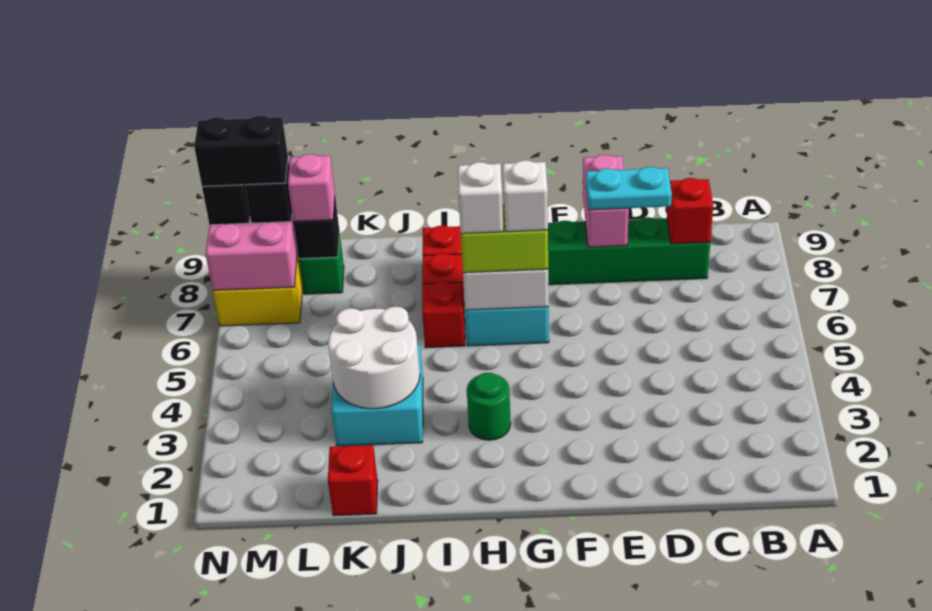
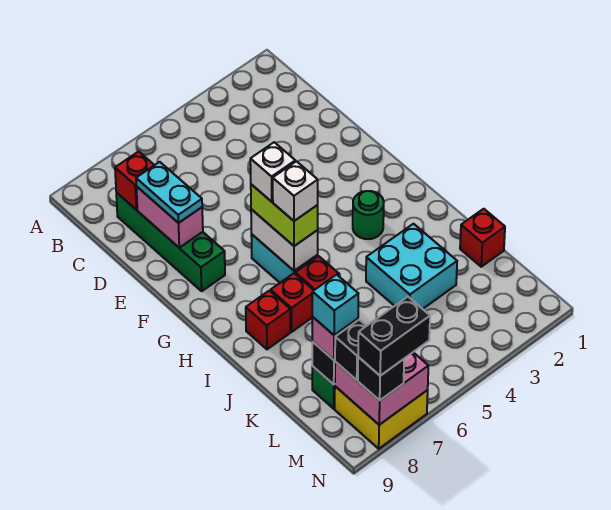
pink brick E8:E9 level 2 -> pink brick D8:E8 level 2
white round brick J3:K4 level 2 -> none
none -> cyan brick L8 level 4
black brick M8:N8 level 4 -> black brick N7:N8 level 4

